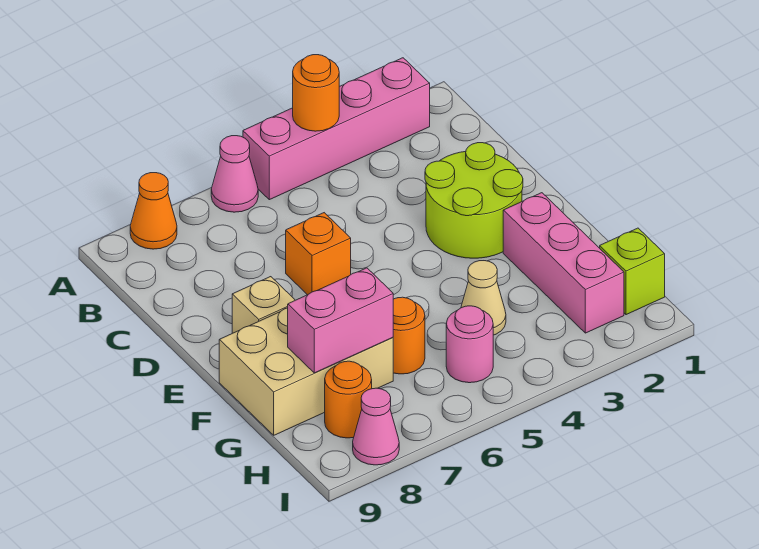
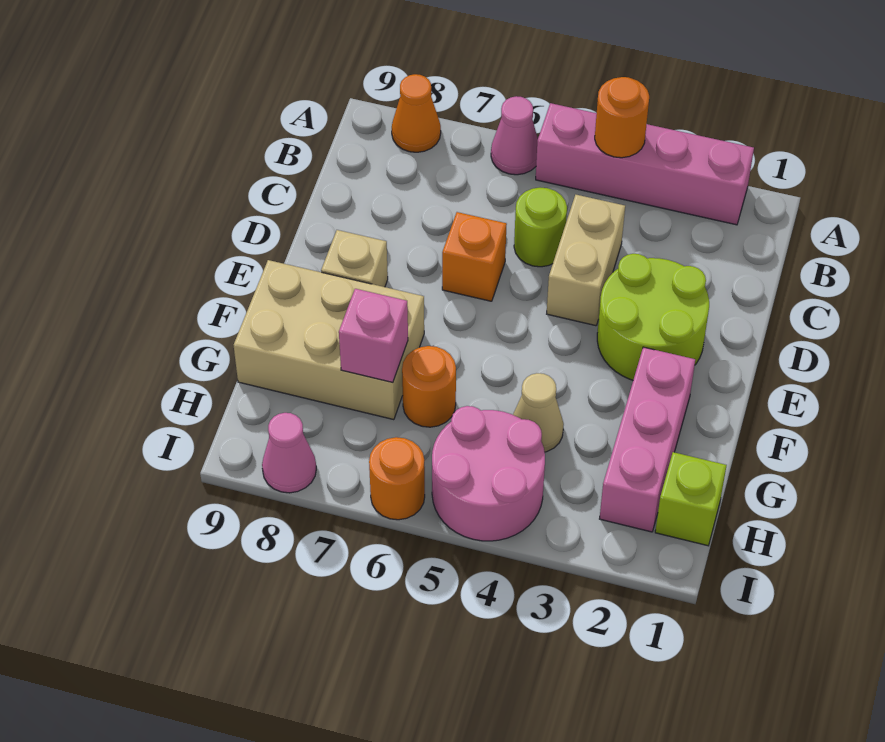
none -> tan brick C4:D4 level 1
none -> lime round brick C5 level 1
pink brick G7:G8 level 2 -> pink brick G7 level 2
pink round brick H5 level 1 -> pink round brick H4:I5 level 1
orange round brick H8 level 1 -> orange round brick I6 level 1

